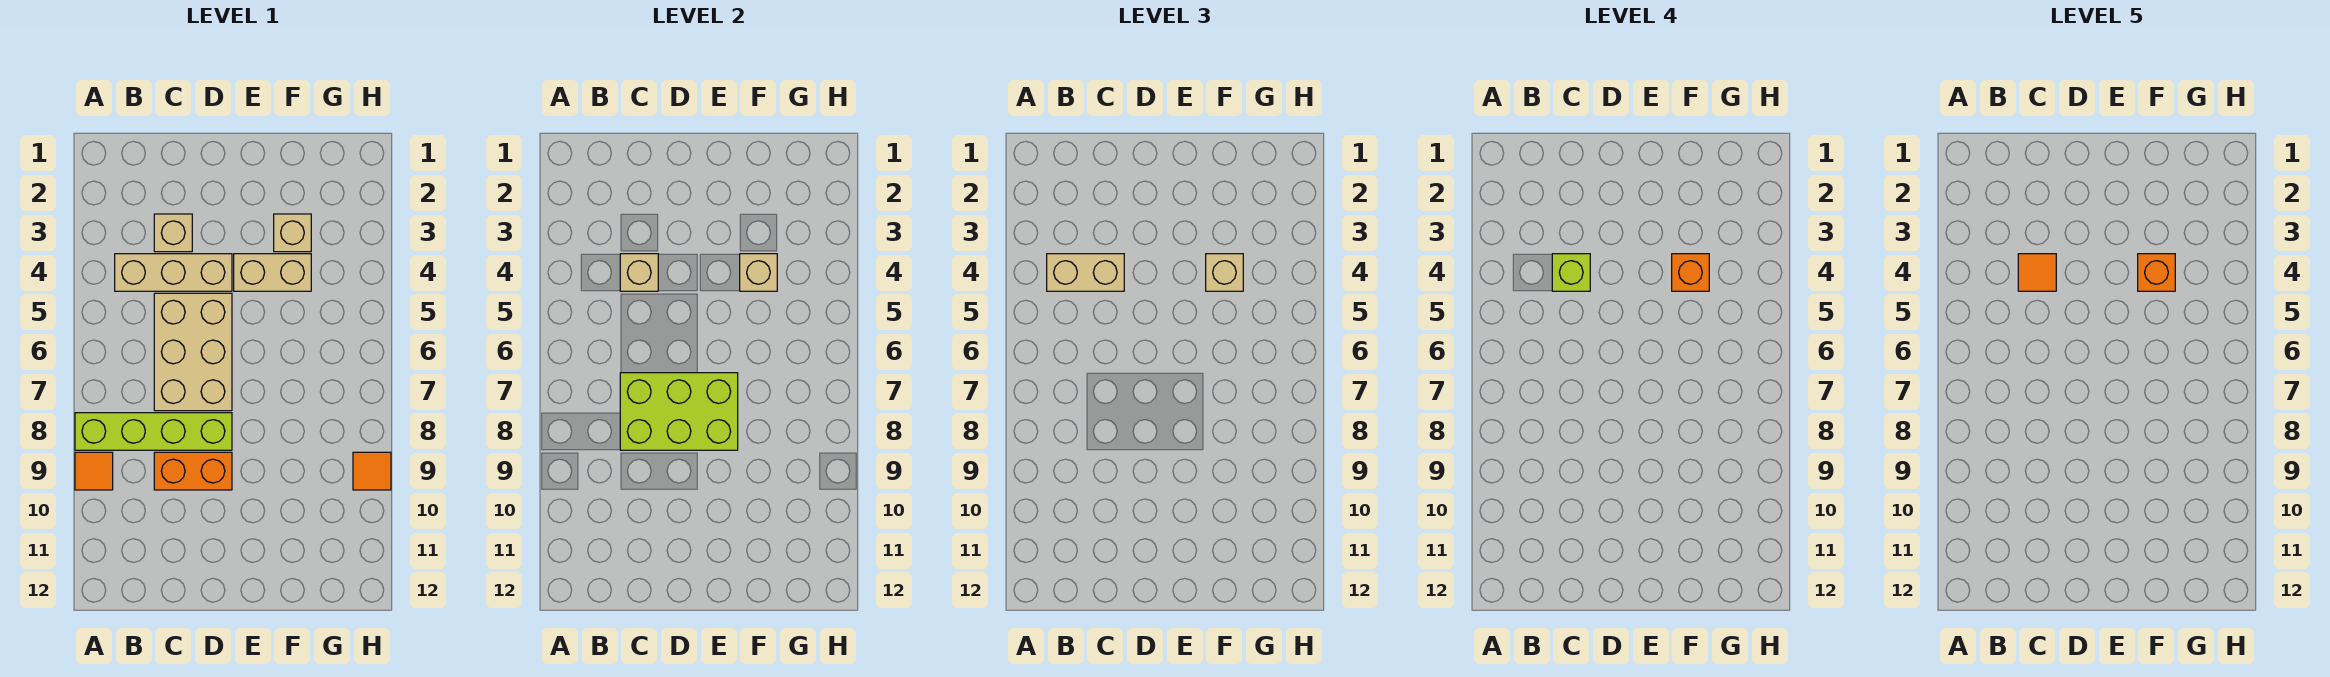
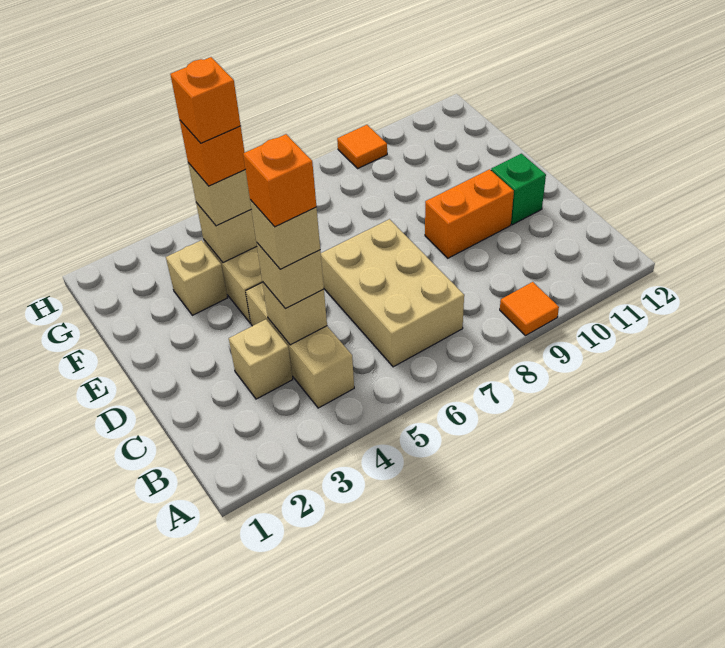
lime brick A8:D8 level 1 -> none
tan brick B4:C4 level 3 -> tan brick C4 level 3
lime brick C4 level 4 -> tan brick C4 level 4
orange tile C4 level 5 -> orange brick C4 level 5
tan brick C5:D7 level 1 -> tan brick B6:D7 level 1
lime brick C7:E8 level 2 -> none
orange brick C9:D9 level 1 -> orange brick D9:D10 level 1
none -> green brick D11 level 1

